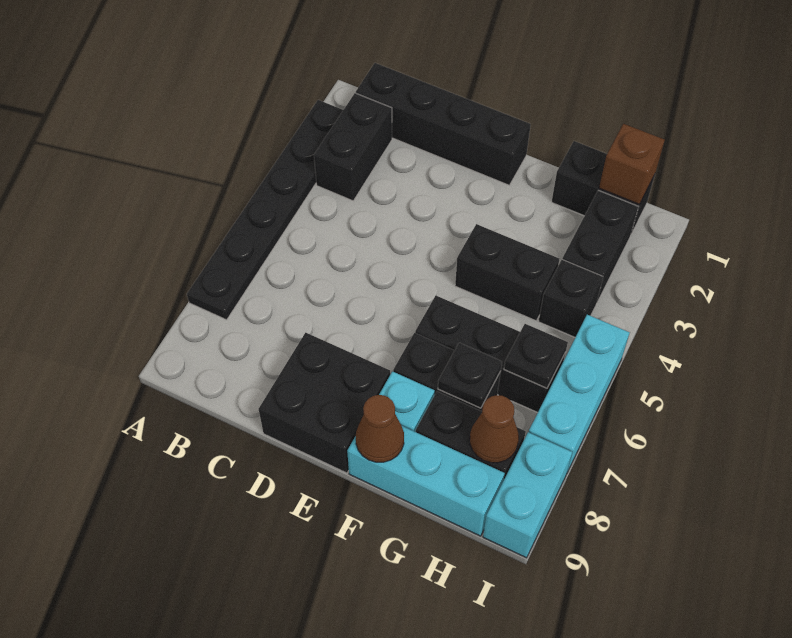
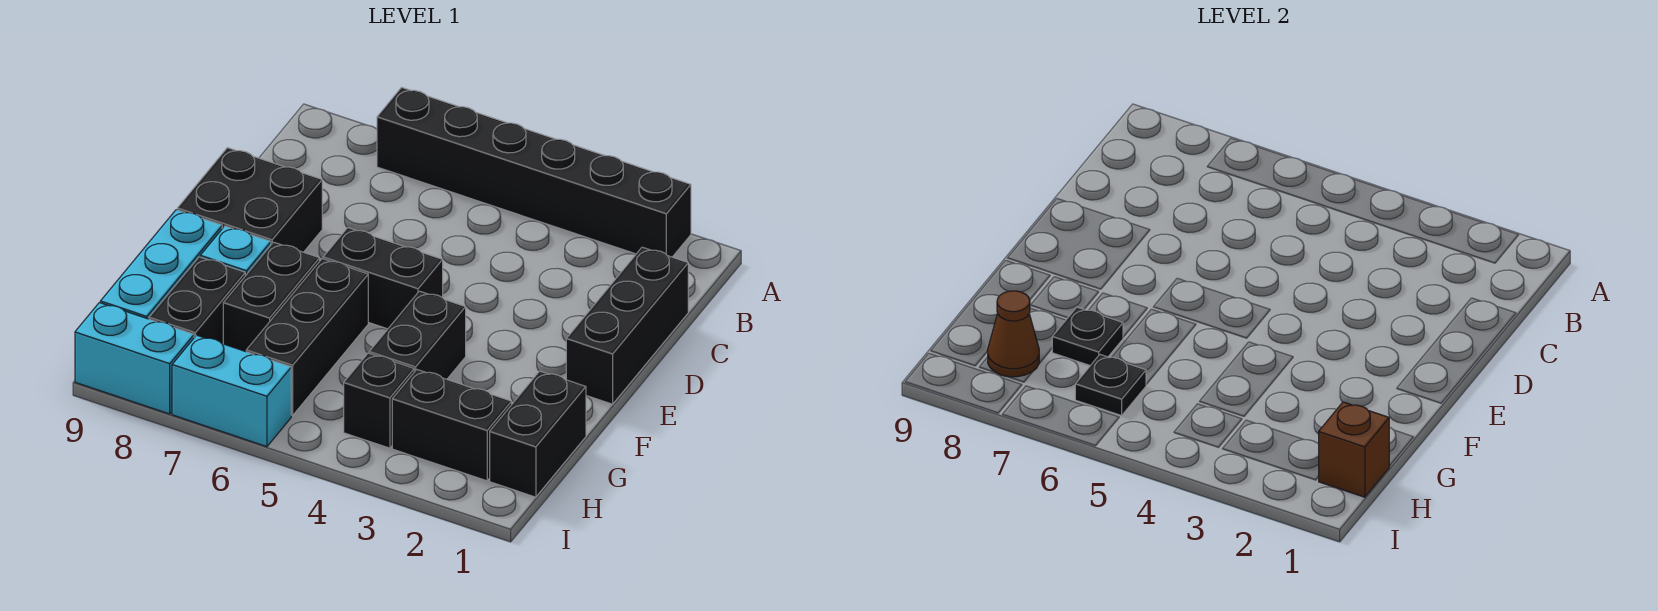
black plate A2:A7 level 1 -> black brick A2:A7 level 1
black brick B1:E1 level 1 -> black brick C1:E1 level 1
black brick B2:B3 level 1 -> black brick E5:E6 level 1
brown cone F9 level 2 -> none
cyan brick I5:I7 level 1 -> cyan brick I6:I7 level 1

